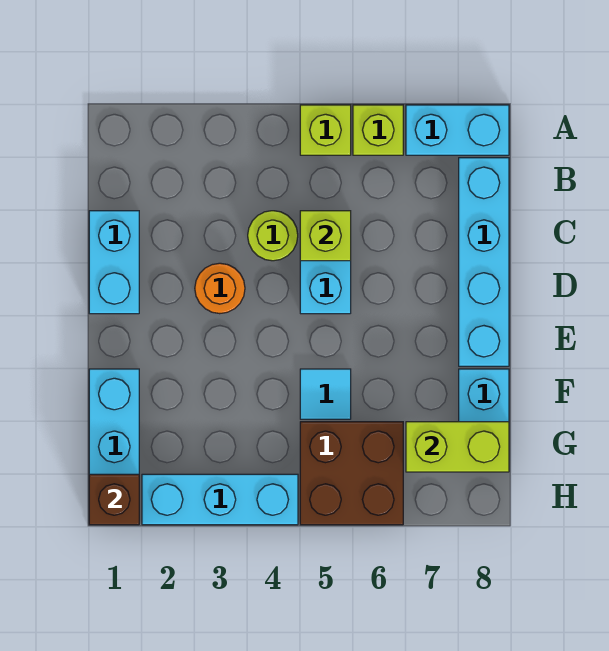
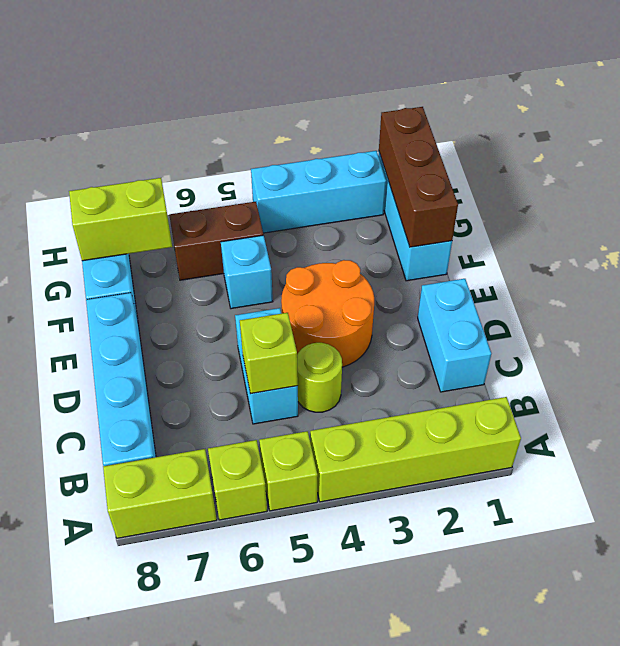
none -> lime brick A1:A4 level 1
cyan brick A7:A8 level 1 -> lime brick A7:A8 level 1
orange round brick D3 level 1 -> orange round brick D3:E4 level 1
cyan tile F5 level 1 -> cyan brick F5 level 1
brown brick G5:H6 level 1 -> brown brick G5:G6 level 1
brown brick H1 level 2 -> brown brick F1:H1 level 2

